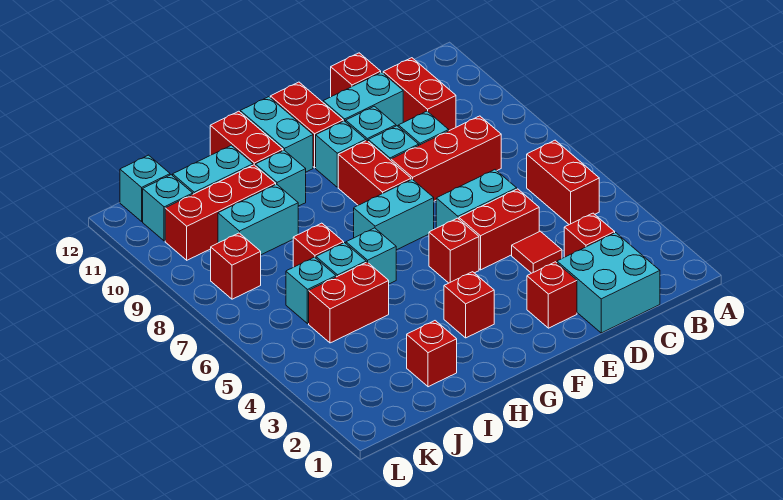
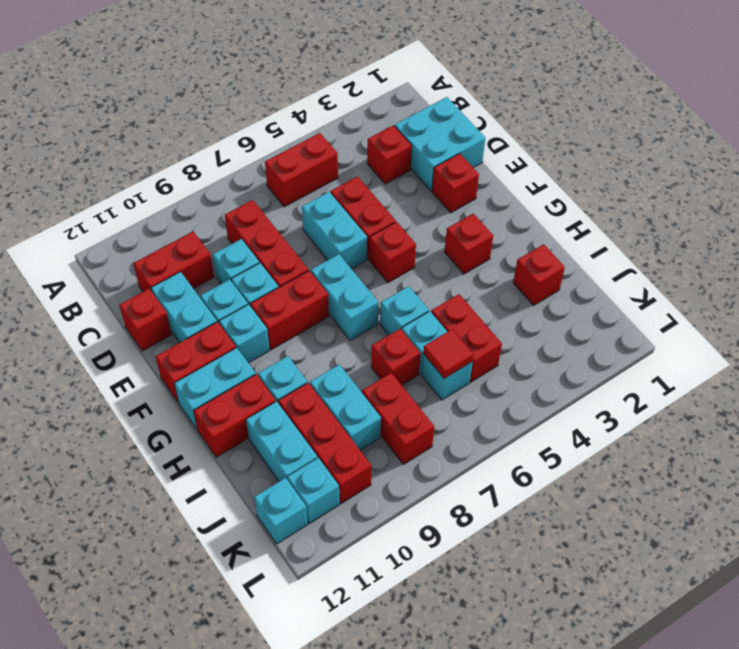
red tile D4 level 1 -> red tile J6 level 2
red brick K8 level 1 -> red brick J8:K8 level 1

